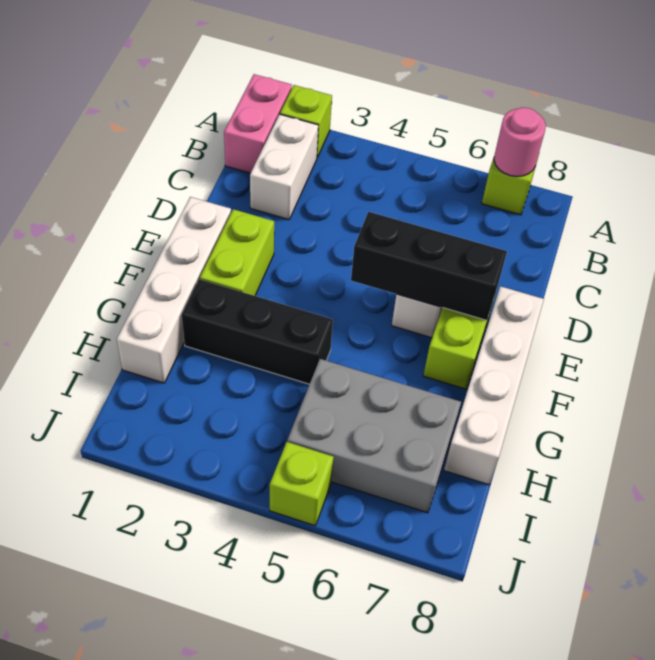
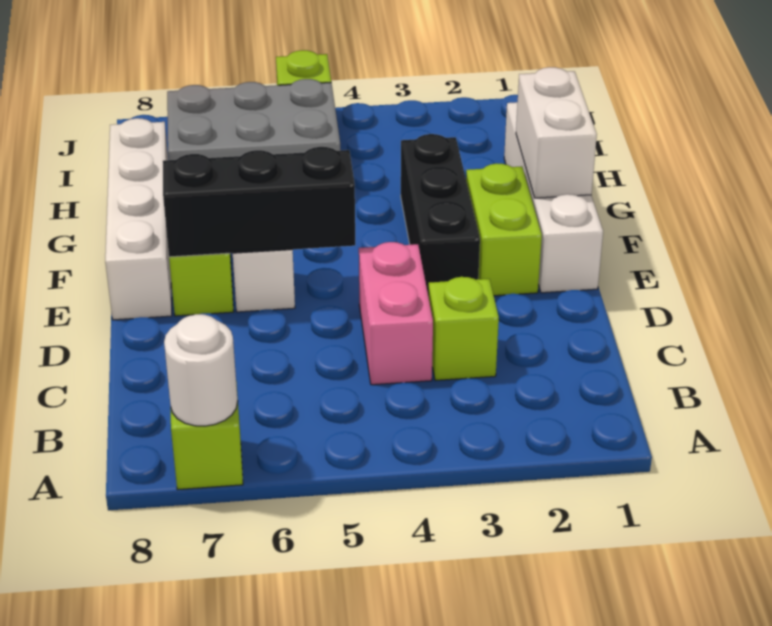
pink brick A1:B1 level 1 -> pink brick C4:D4 level 1
lime brick A2 level 1 -> lime brick C3 level 1
pink round brick A7 level 2 -> white round brick A7 level 2
white brick B2:C2 level 1 -> white brick F1:G1 level 2
black brick G2:G4 level 1 -> black brick E3:G3 level 1

